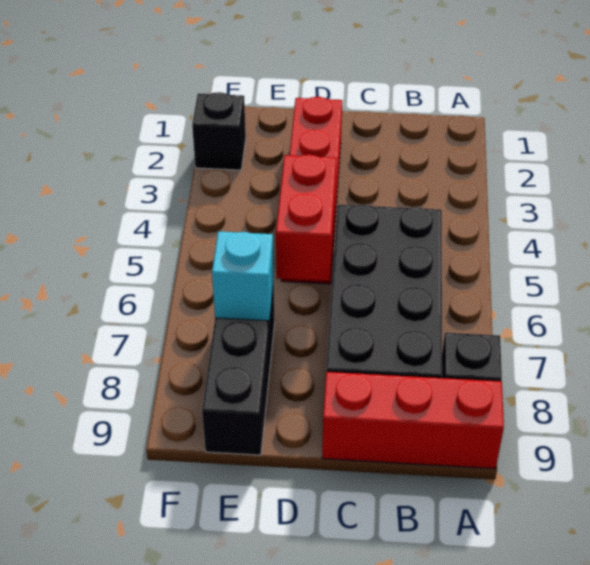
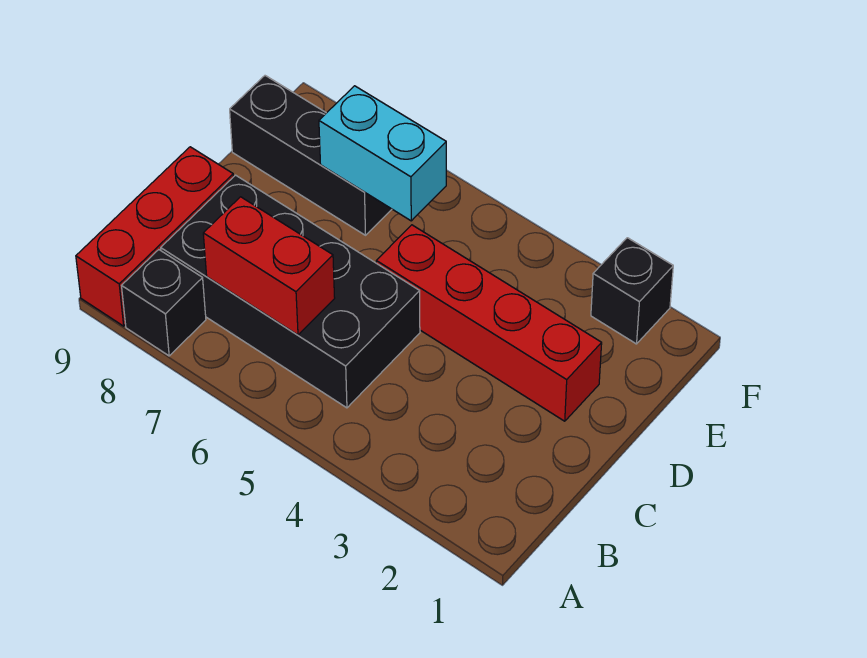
red brick D5:D6 level 2 -> red brick B6:B7 level 2
cyan brick E7 level 2 -> cyan brick E6:E7 level 2

